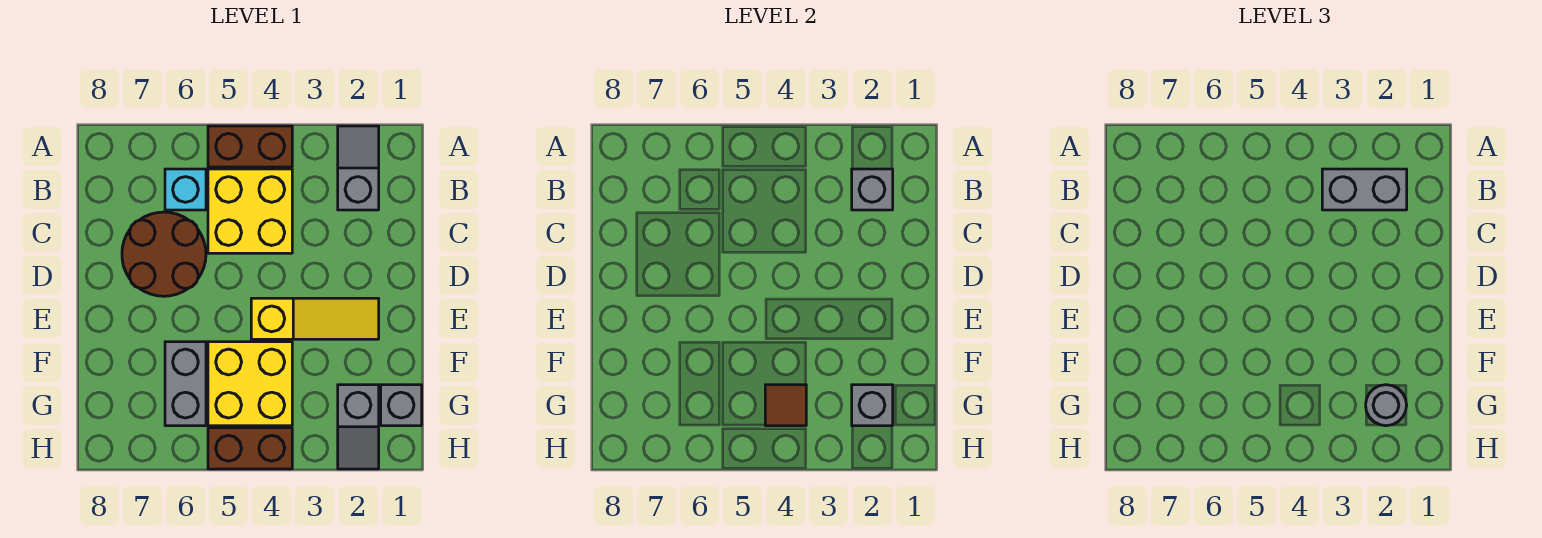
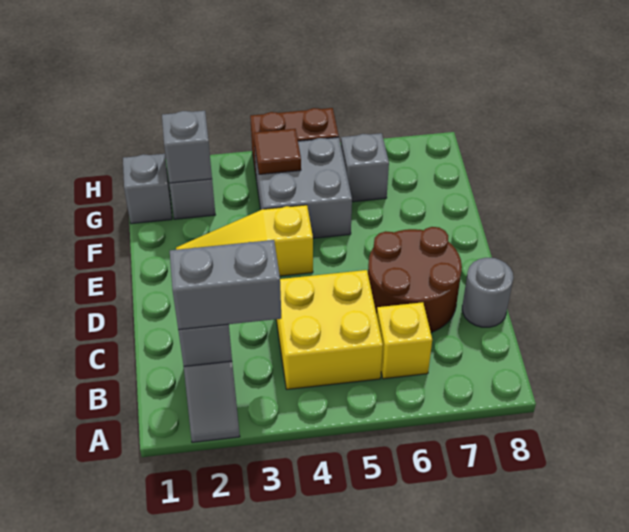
brown brick A4:A5 level 1 -> none
cyan brick B6 level 1 -> yellow brick B6 level 1
yellow brick F4:G5 level 1 -> grey brick F4:G5 level 1
grey brick F6:G6 level 1 -> grey brick G6 level 1
grey round brick G2 level 3 -> grey round brick C8 level 1

